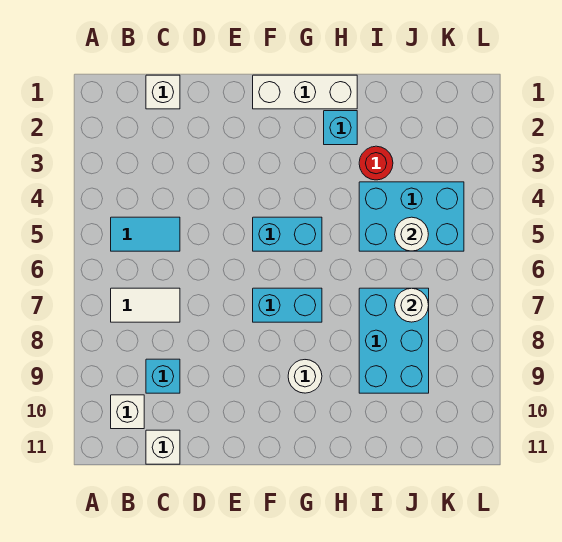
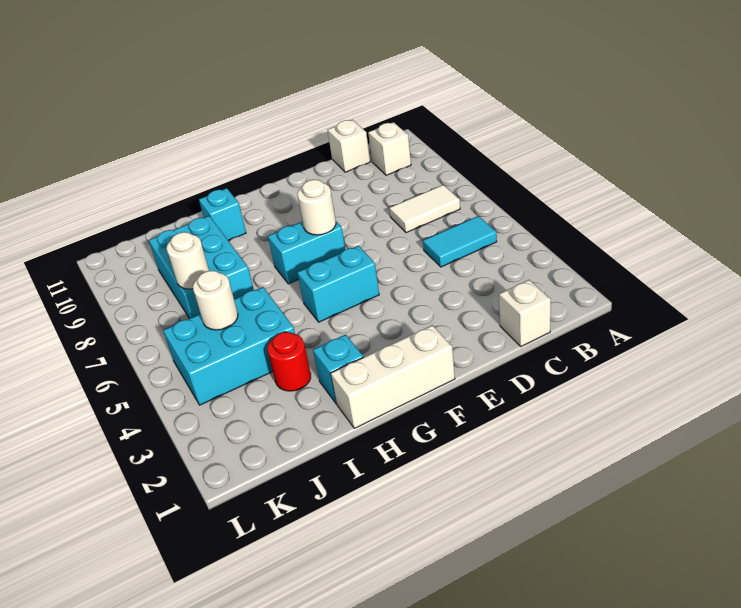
cyan brick C9 level 1 -> cyan brick H10 level 1
white round brick G9 level 1 -> white round brick F7 level 2

